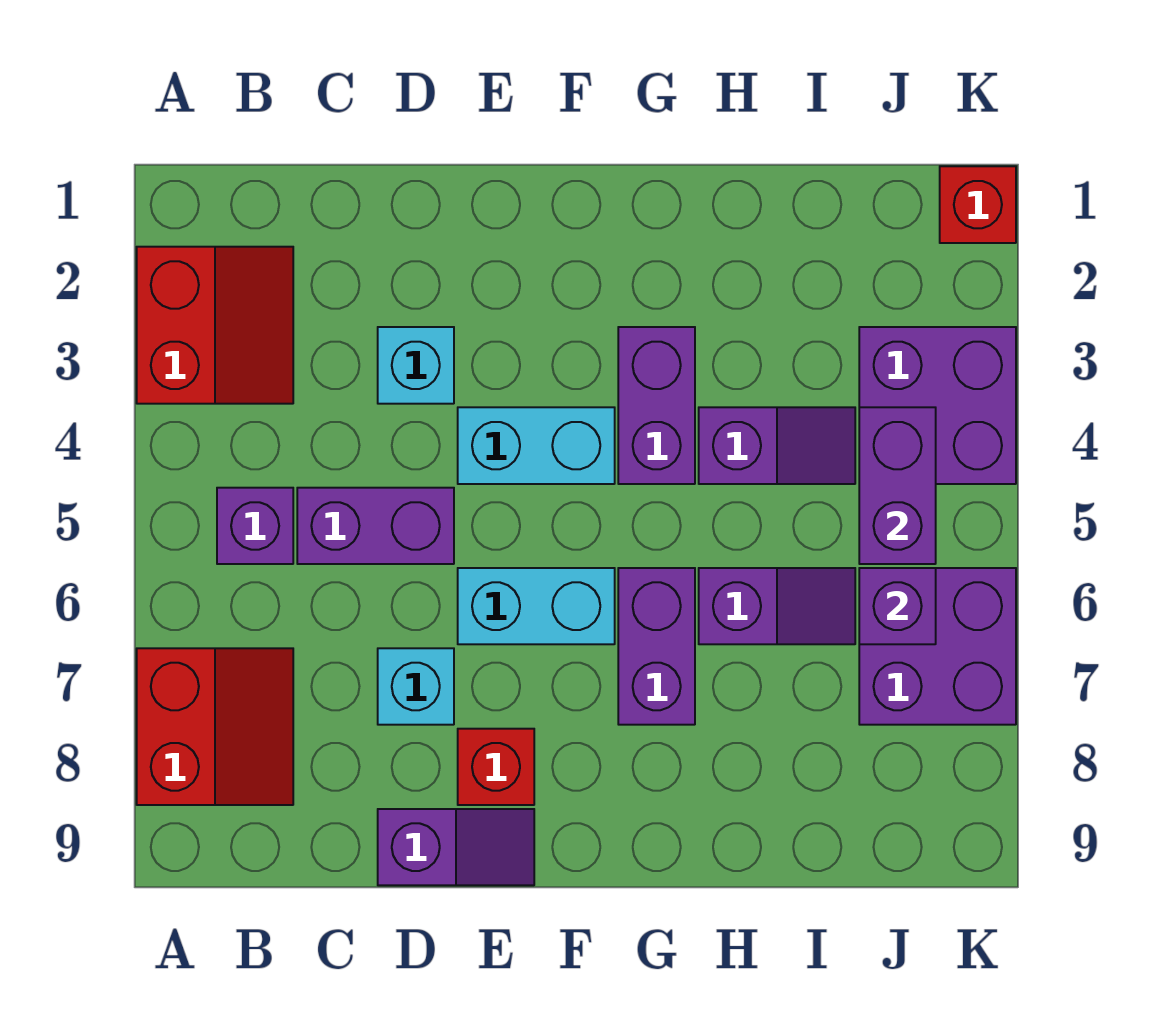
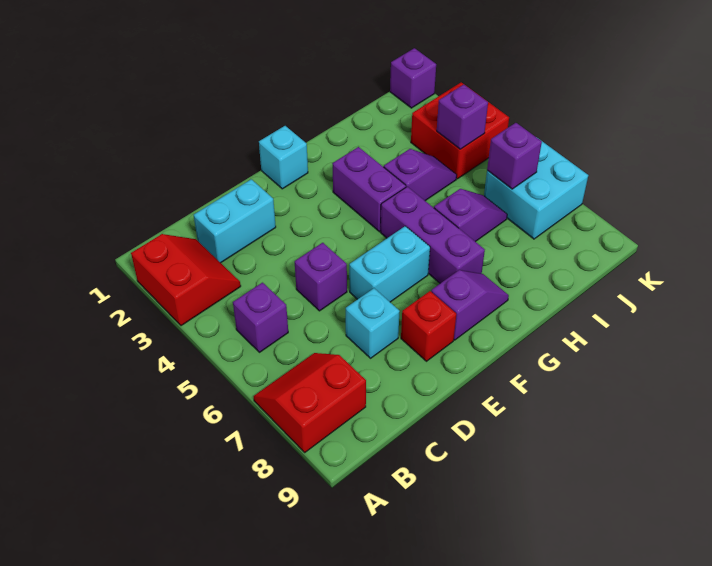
red slope A7:B8 level 1 top A -> red slope A7:B8 level 1 top 8
purple brick C5:D5 level 1 -> purple brick D5 level 1
cyan brick D3 level 1 -> cyan brick F1 level 1
purple slope D9:E9 level 1 top D -> purple slope F8:G8 level 1 top F
cyan brick E4:F4 level 1 -> cyan brick C2:D2 level 1
purple brick G6:G7 level 1 -> purple brick G5:G7 level 1
purple brick J3:K4 level 1 -> red brick J3:K4 level 1
purple brick J4:J5 level 2 -> purple brick J4 level 2
purple brick J6:K7 level 1 -> cyan brick J6:K7 level 1
red brick K1 level 1 -> purple brick K1 level 1

